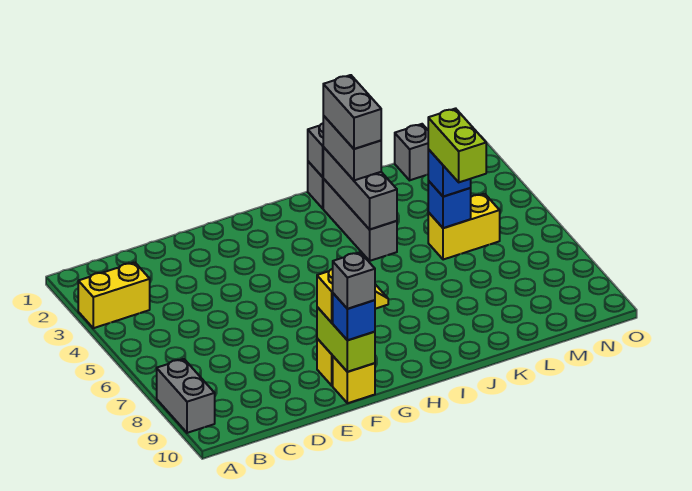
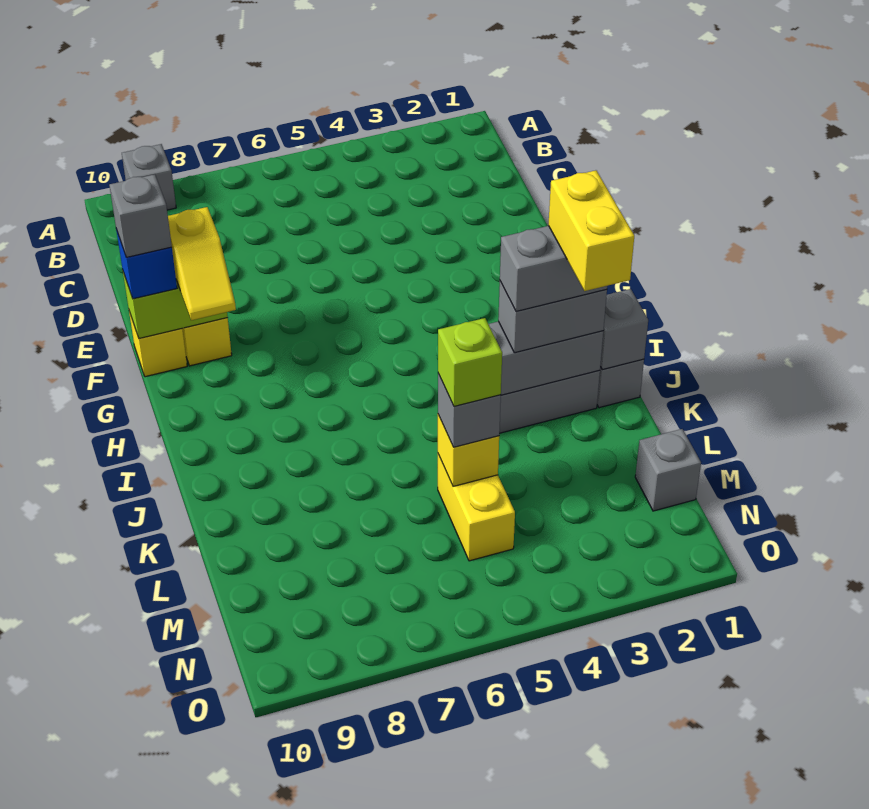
yellow brick A3:B3 level 1 -> yellow brick J2:K2 level 5
grey brick A8:A9 level 1 -> grey brick A9 level 1
blue brick L5 level 2 -> yellow brick L5 level 2
blue brick L5 level 3 -> grey brick L5 level 3
lime brick L5:L6 level 4 -> lime brick L5 level 4

